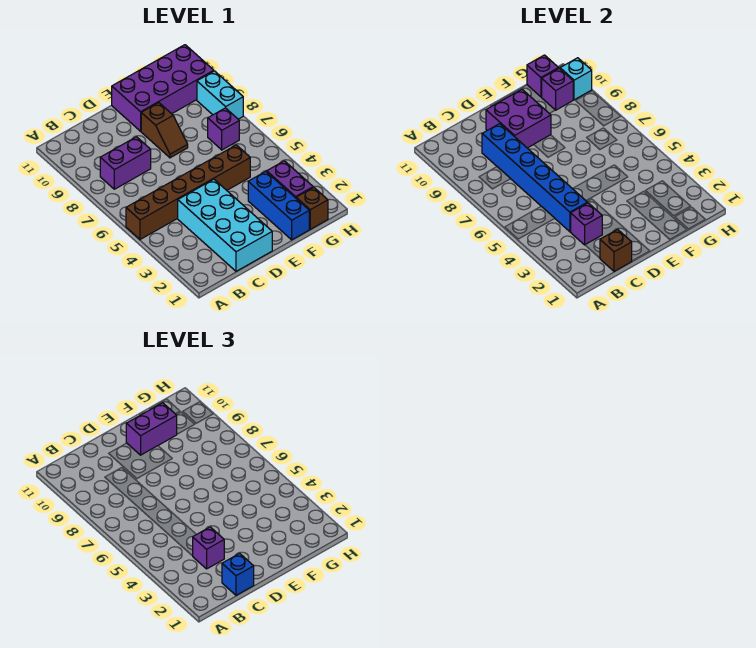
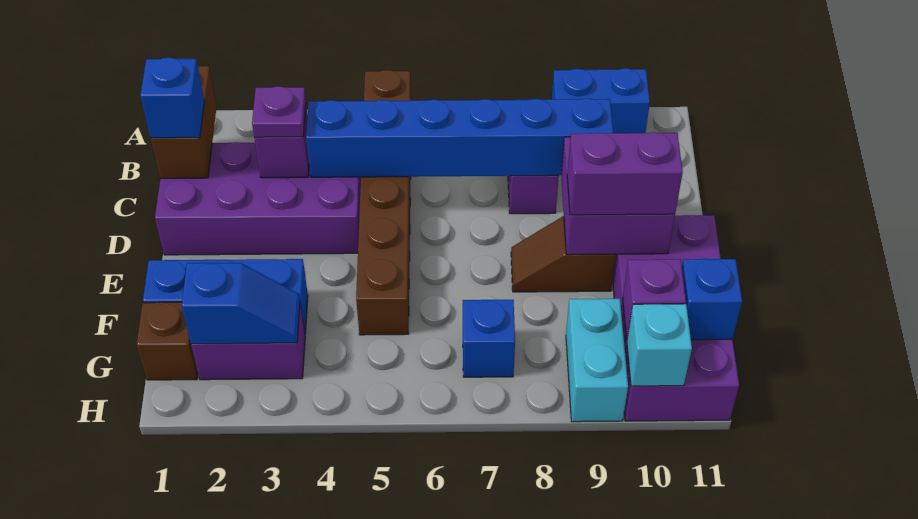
none -> blue brick A9:A10 level 1
cyan brick C1:D4 level 1 -> purple brick C1:D4 level 1
brown brick C1 level 2 -> brown brick B1:C1 level 2
purple brick C3 level 3 -> purple plate C3 level 3
purple brick E10:F10 level 3 -> purple brick E9:E10 level 3
none -> blue slope G2:G3 level 2 top 2
purple brick G7 level 1 -> blue brick G7 level 1
purple brick G11 level 2 -> blue brick G11 level 2
cyan brick H8:H9 level 1 -> cyan brick G9:H9 level 1

